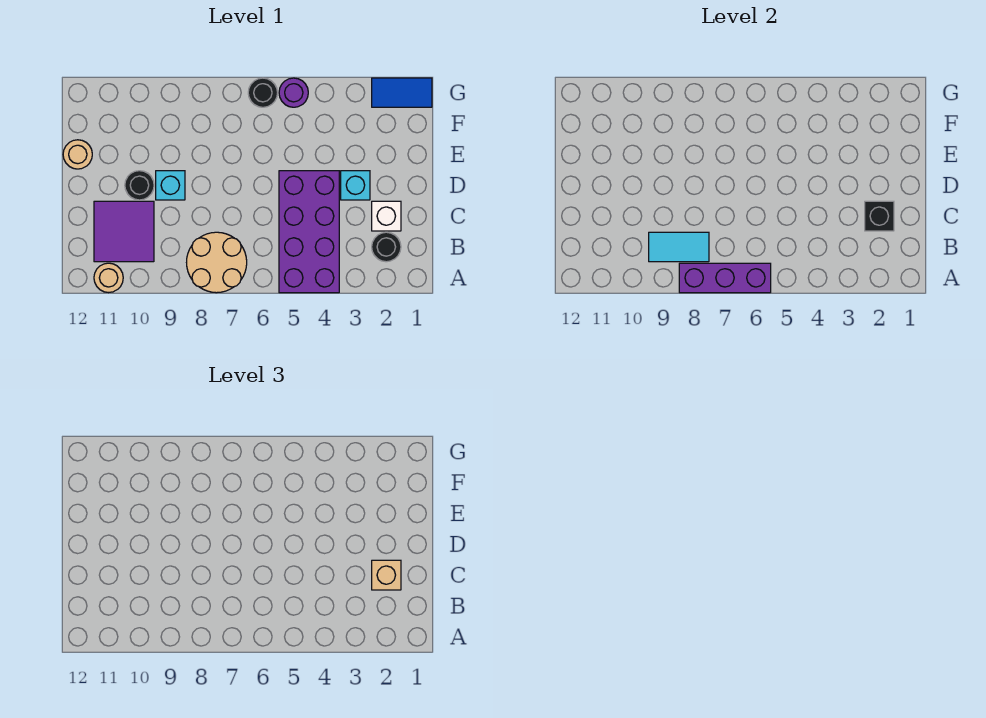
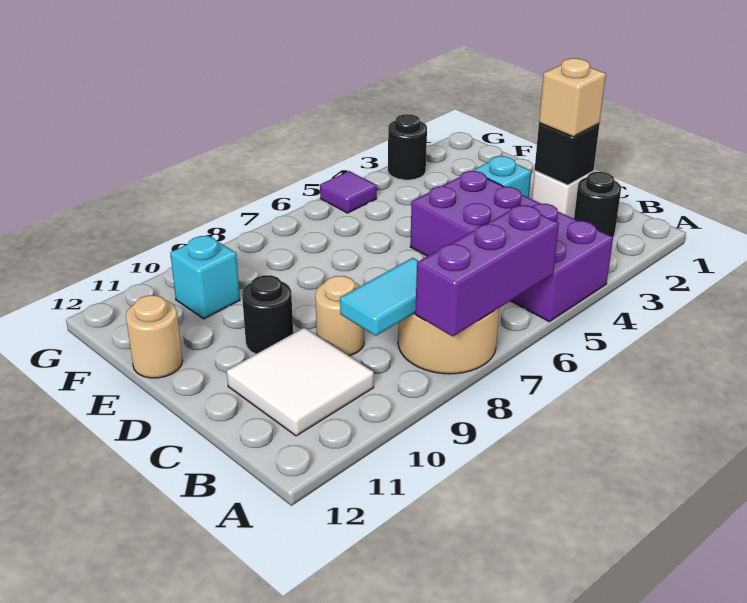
tan round brick A11 level 1 -> tan round brick C9 level 1
purple tile B10:C11 level 1 -> white tile B10:C11 level 1
cyan brick D9 level 1 -> cyan brick F10 level 1
blue tile G1:G2 level 1 -> none
purple round brick G5 level 1 -> purple tile G5 level 1
black round brick G6 level 1 -> black round brick G3 level 1

